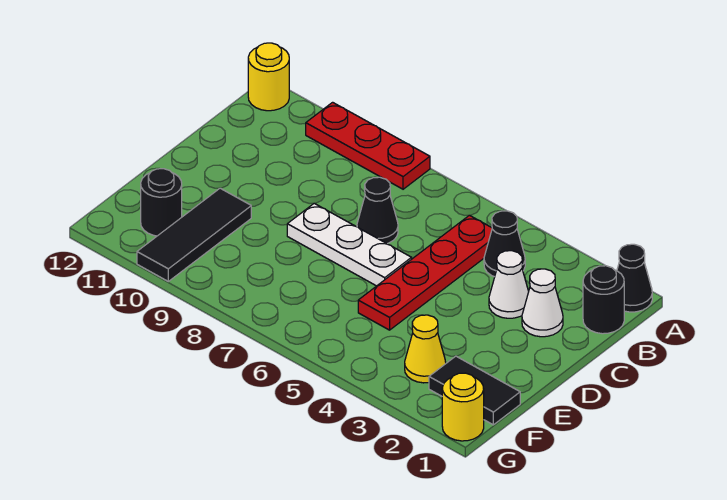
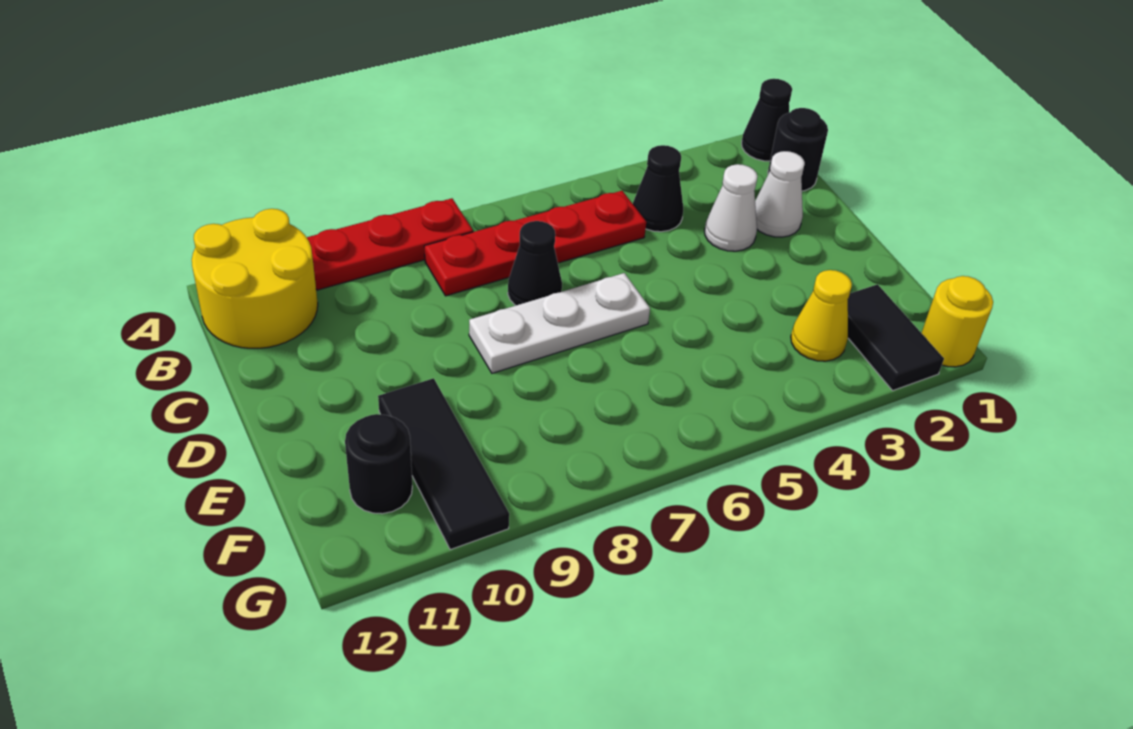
yellow round brick A12 level 1 -> yellow round brick A11:B12 level 1
red plate B5:E5 level 1 -> red plate B5:B8 level 1
black tile F1:F2 level 1 -> black tile F2:G2 level 1

